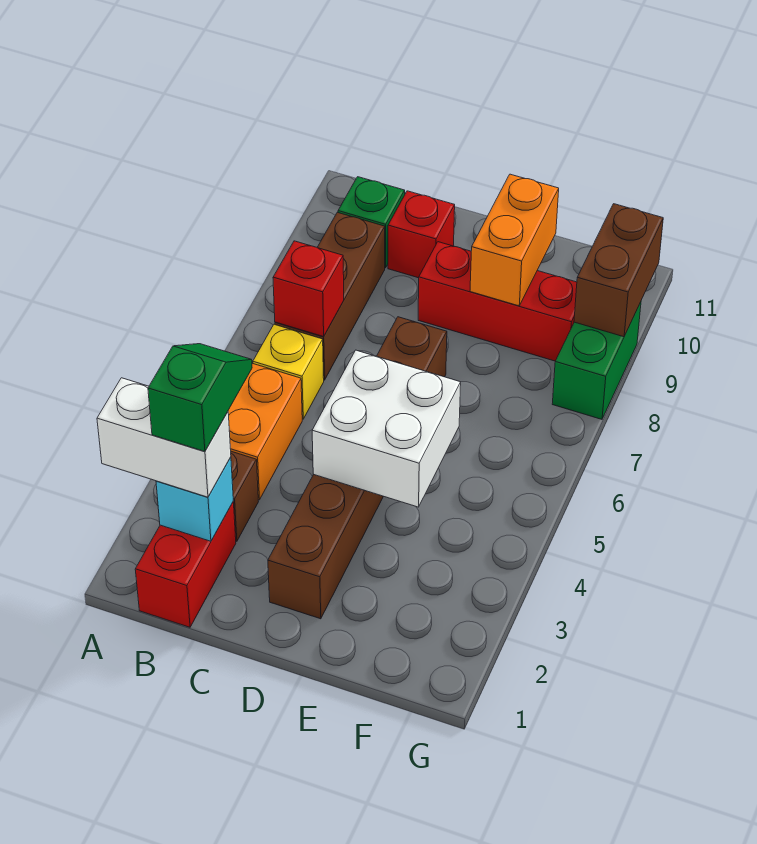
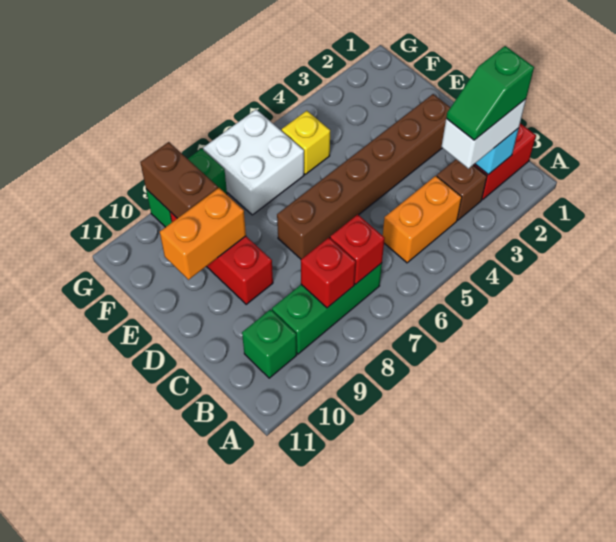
white brick A2:B2 level 3 -> white brick B2:B3 level 3
yellow brick B6 level 1 -> yellow brick F5 level 1
brown brick B7:B9 level 1 -> green brick B7:B9 level 1
red brick C10 level 1 -> red brick B8 level 2
white brick D4:E5 level 2 -> white brick F6:G7 level 1
brown brick G9:G10 level 2 -> brown brick F9:G9 level 2

